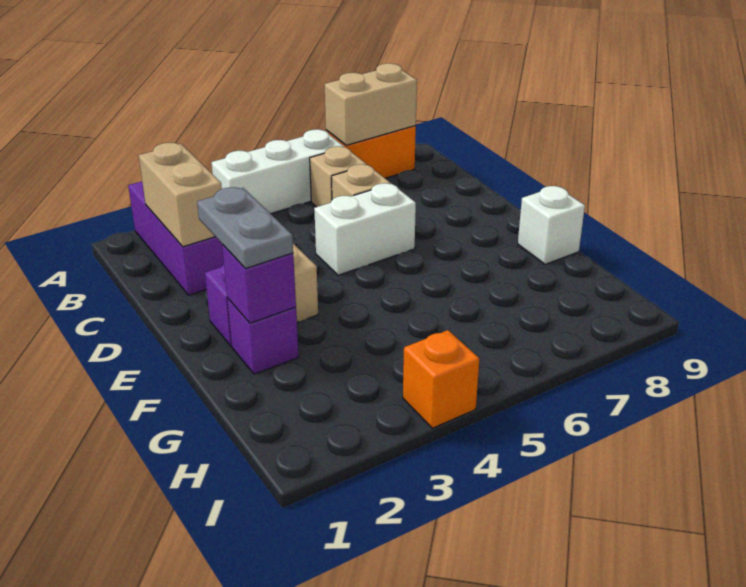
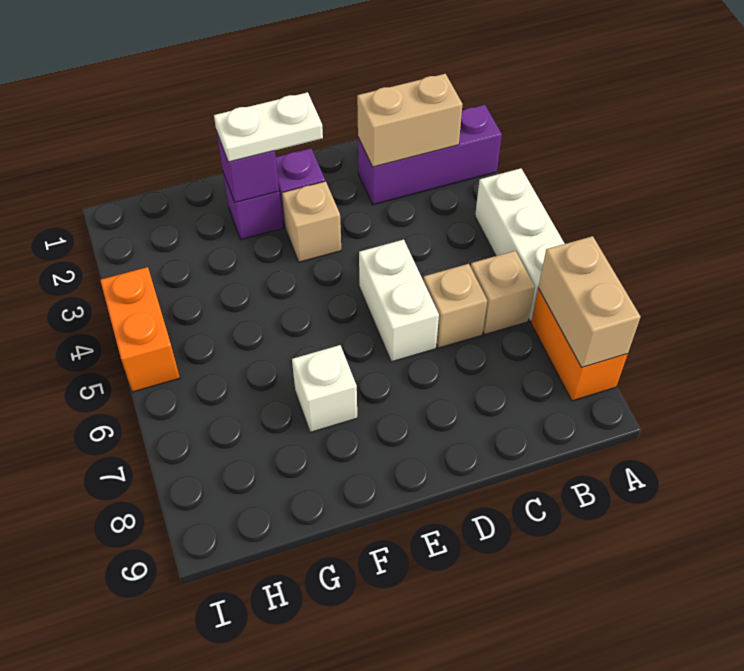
grey plate E2:F2 level 3 -> white plate E2:F2 level 3
white brick F9 level 1 -> white brick F7 level 1
orange brick I4 level 1 -> orange brick I4:I5 level 1

